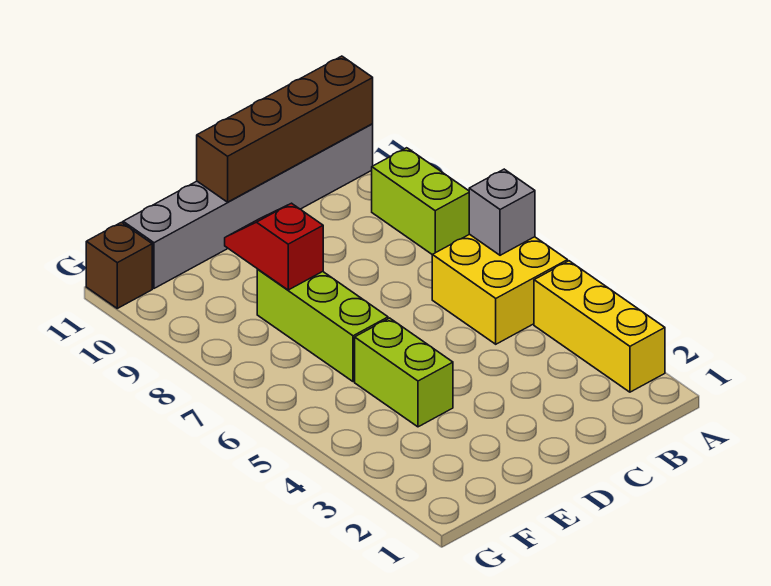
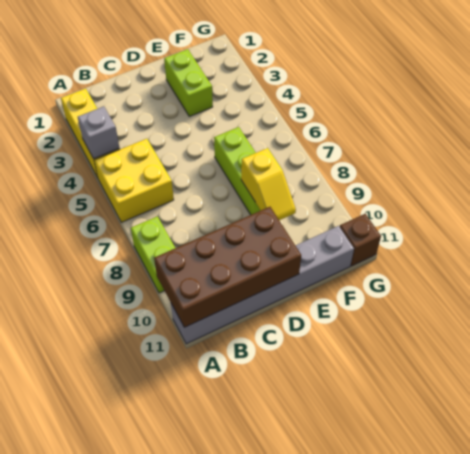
grey brick A6 level 2 -> grey brick A4 level 2
brown brick A11:D11 level 2 -> brown brick A10:D11 level 2
lime brick E4:E5 level 1 -> lime brick E2:E3 level 1
red slope E8:E9 level 2 top 8 -> yellow slope E8:E9 level 2 top 8

